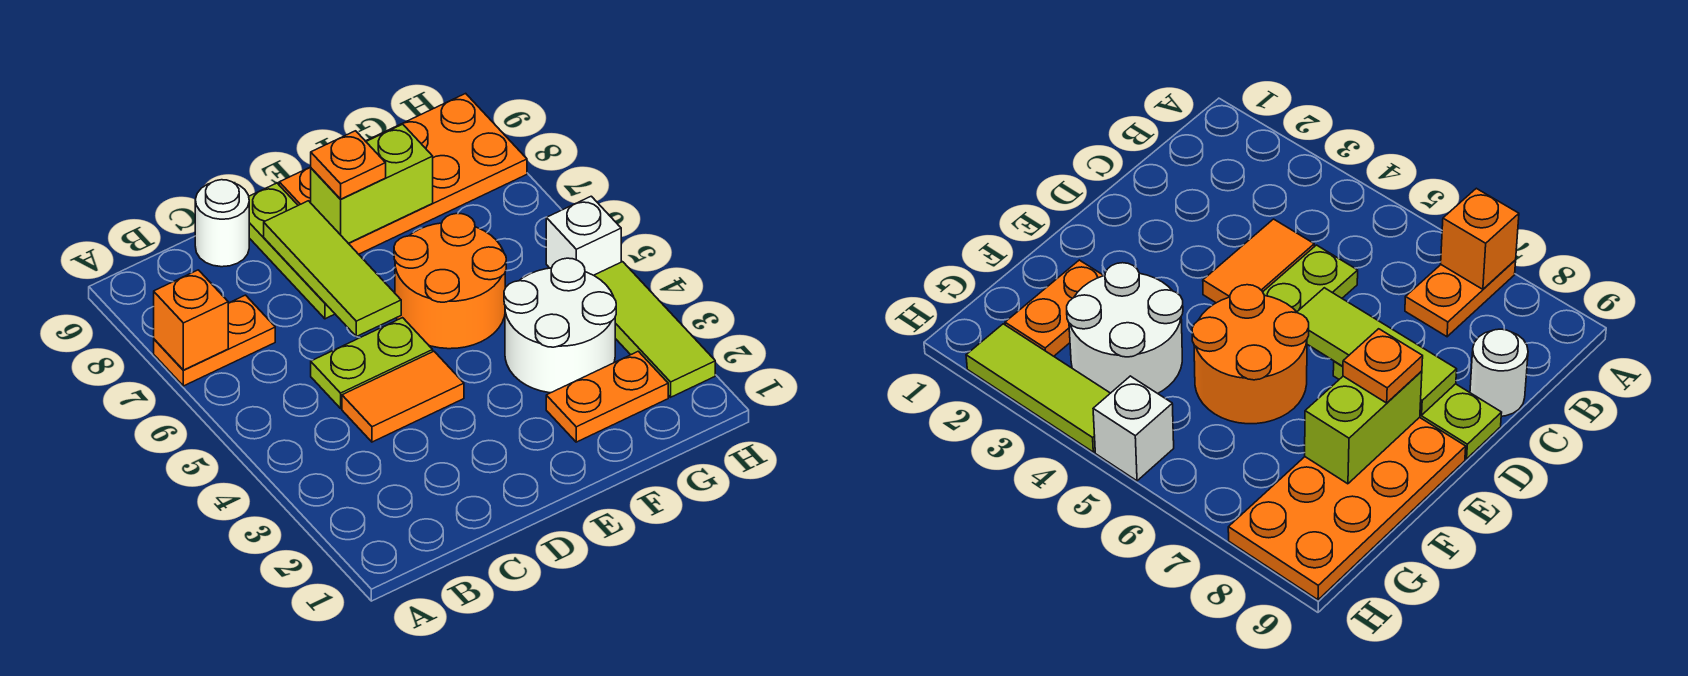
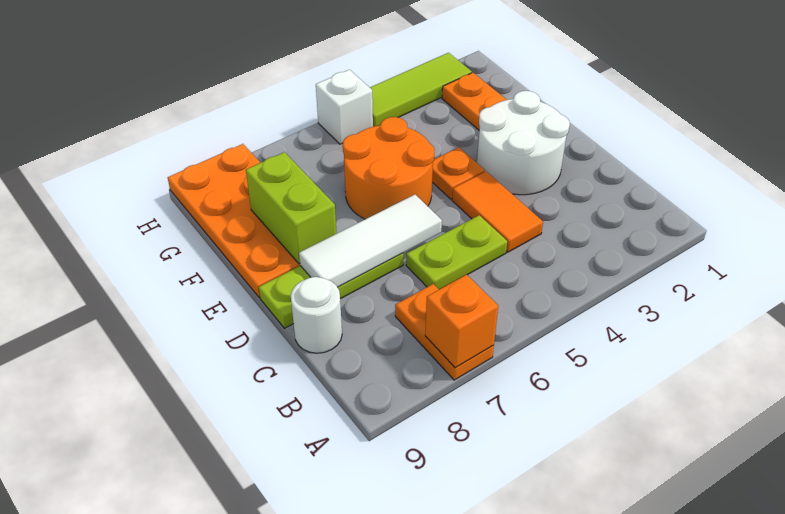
lime plate C5:D5 level 1 -> lime plate C5:C6 level 1
lime tile D6:D8 level 2 -> white tile D6:D8 level 2
orange plate E8 level 3 -> orange plate E4 level 1
white round brick F3:G4 level 1 -> white round brick D2:E3 level 1

